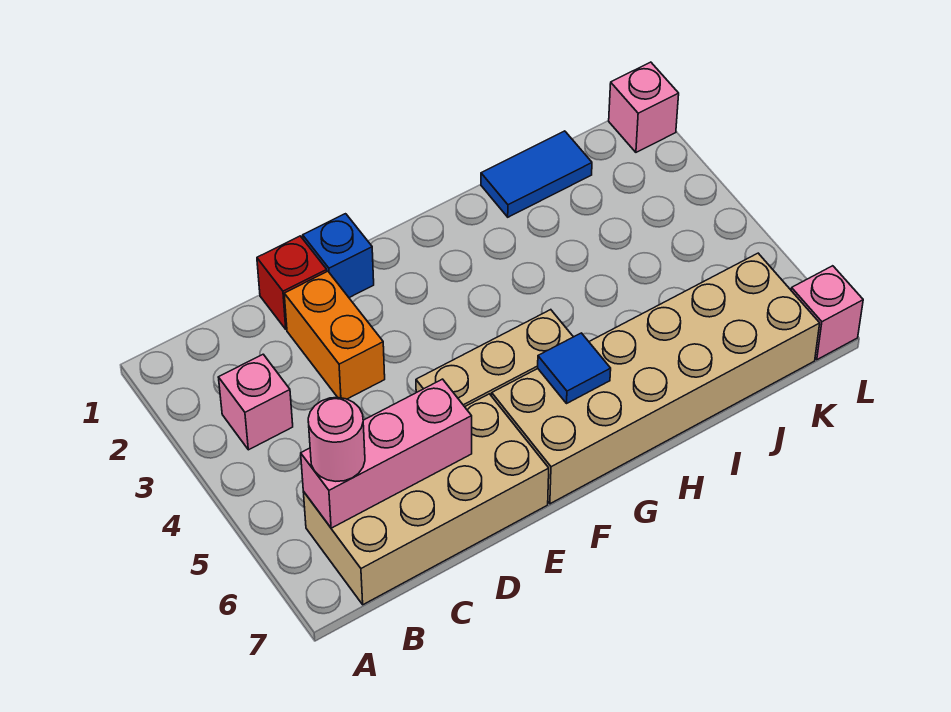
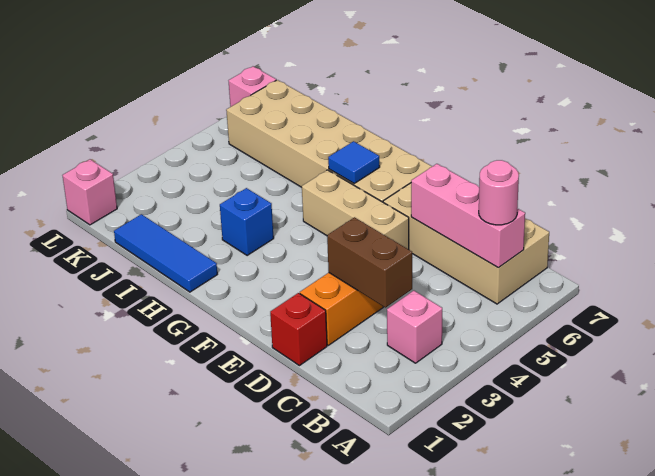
none -> brown brick C3:D3 level 2
blue brick E1 level 1 -> blue brick H3 level 1
blue tile I1:J1 level 1 -> blue tile H1:J1 level 1

